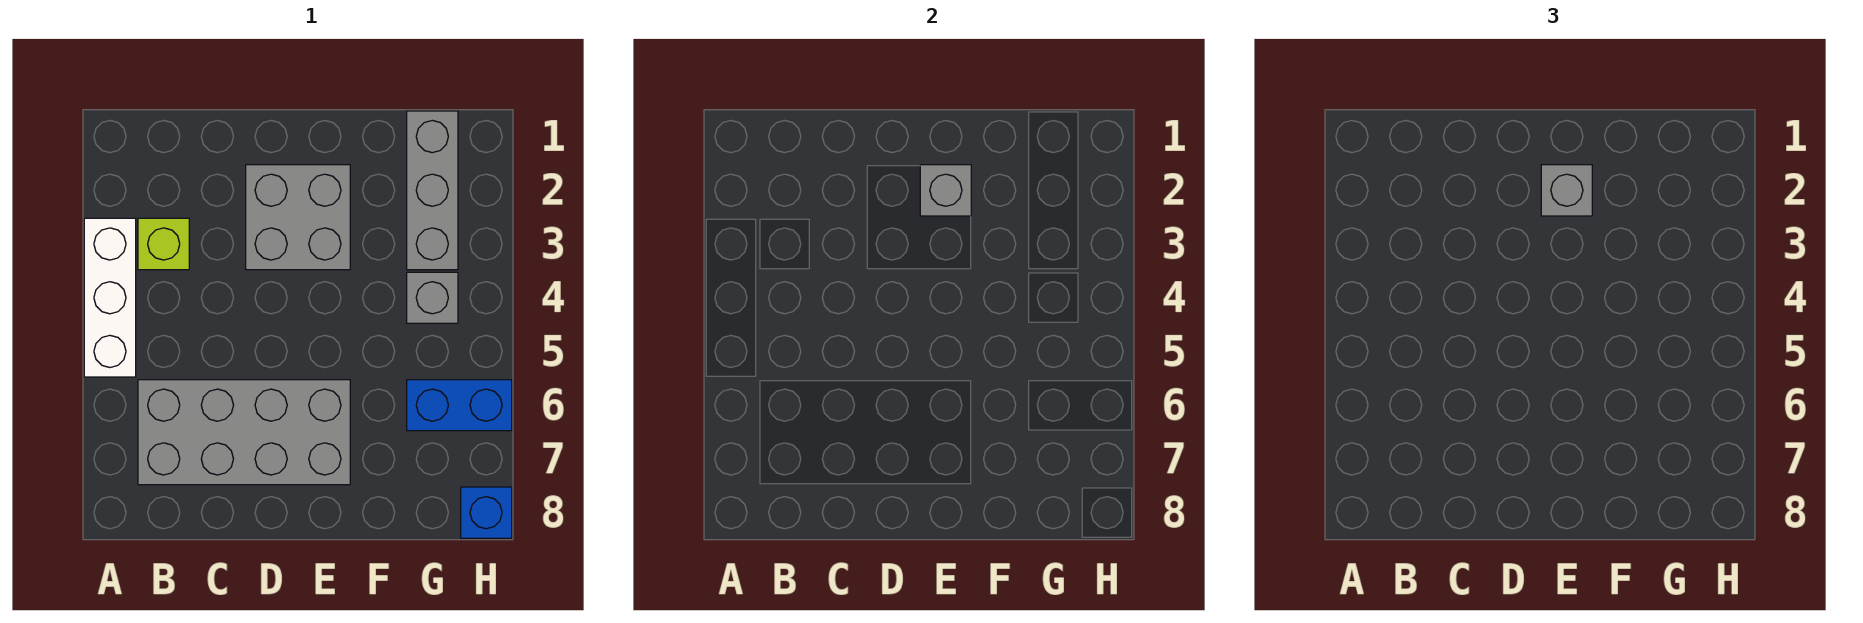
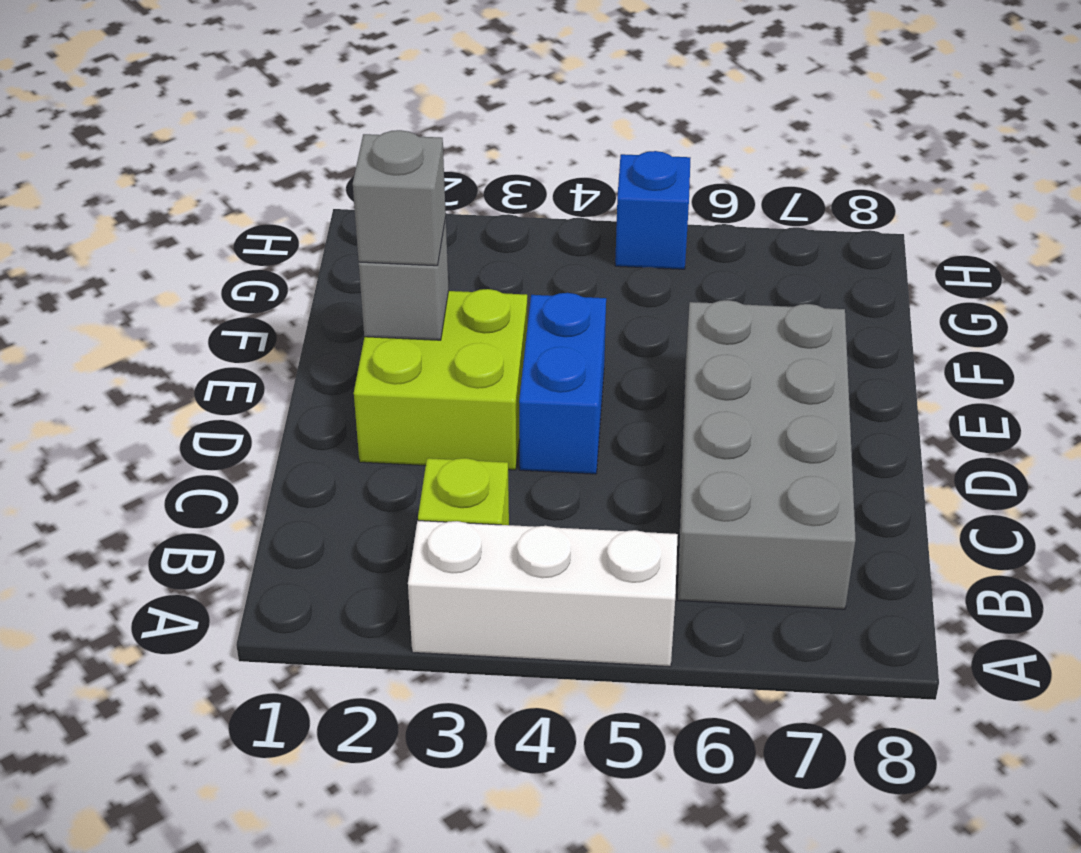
grey brick D2:E3 level 1 -> lime brick D2:E3 level 1
grey brick G1:G3 level 1 -> none
grey brick G4 level 1 -> none
blue brick G6:H6 level 1 -> blue brick D4:E4 level 1
blue brick H8 level 1 -> blue brick H5 level 1

